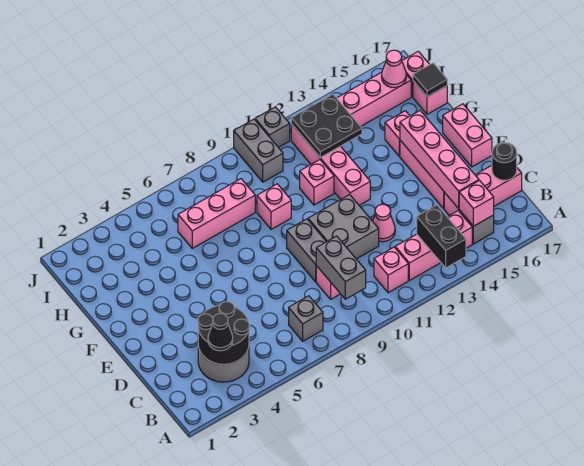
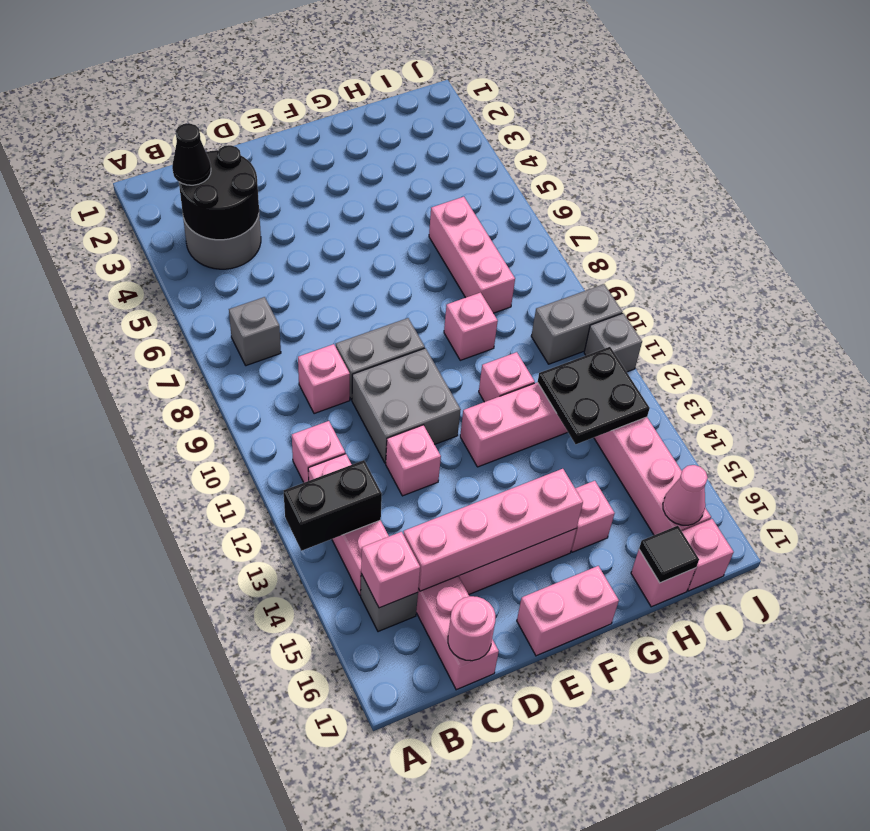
grey brick B9:C9 level 2 -> none
black round brick C17 level 2 -> pink round brick C17 level 2
pink cone D12 level 1 -> pink brick D12 level 1

